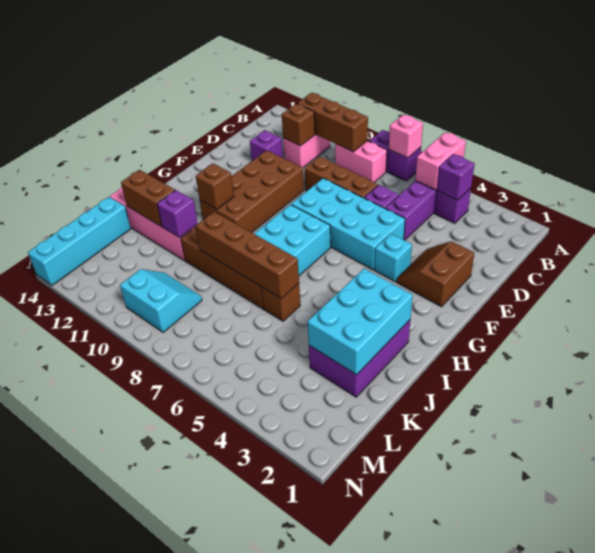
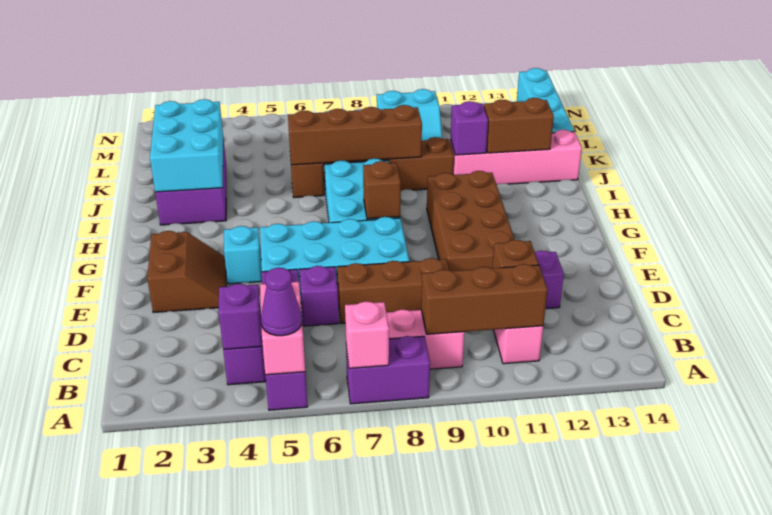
none -> purple cone A5 level 3
brown brick H11 level 2 -> brown brick G8 level 2

